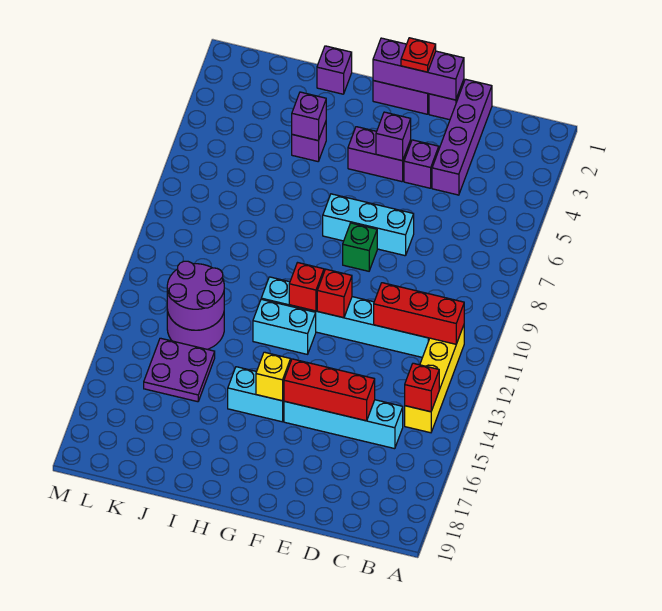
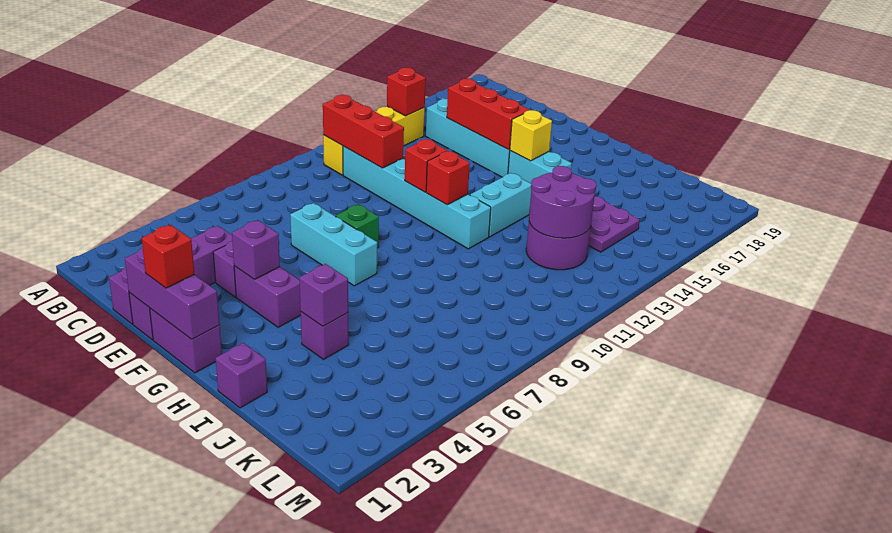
red plate F1 level 3 -> red brick F1 level 3
cyan brick G12:H12 level 1 -> cyan brick H12:H13 level 1

